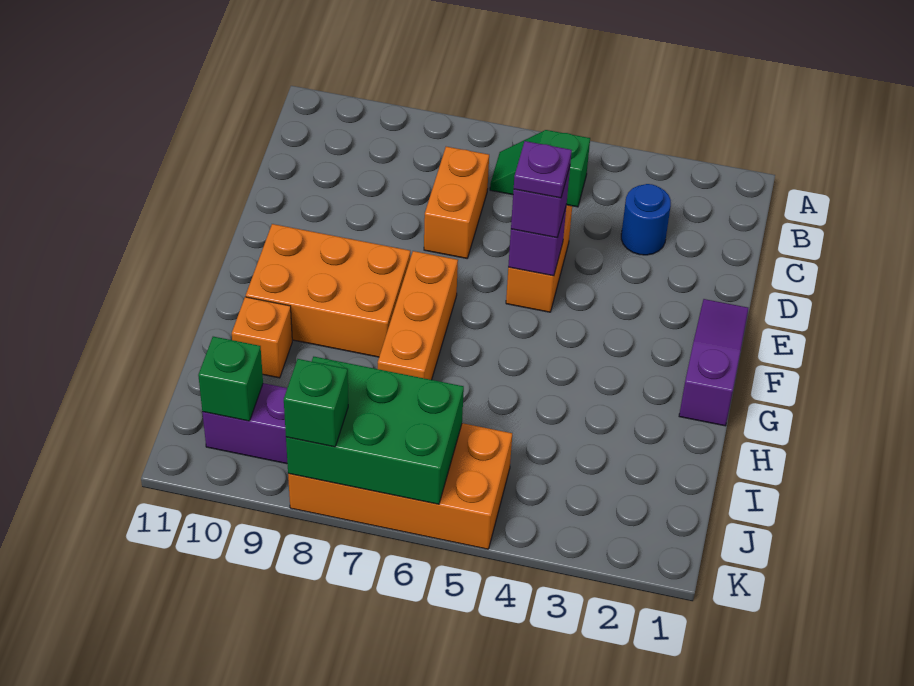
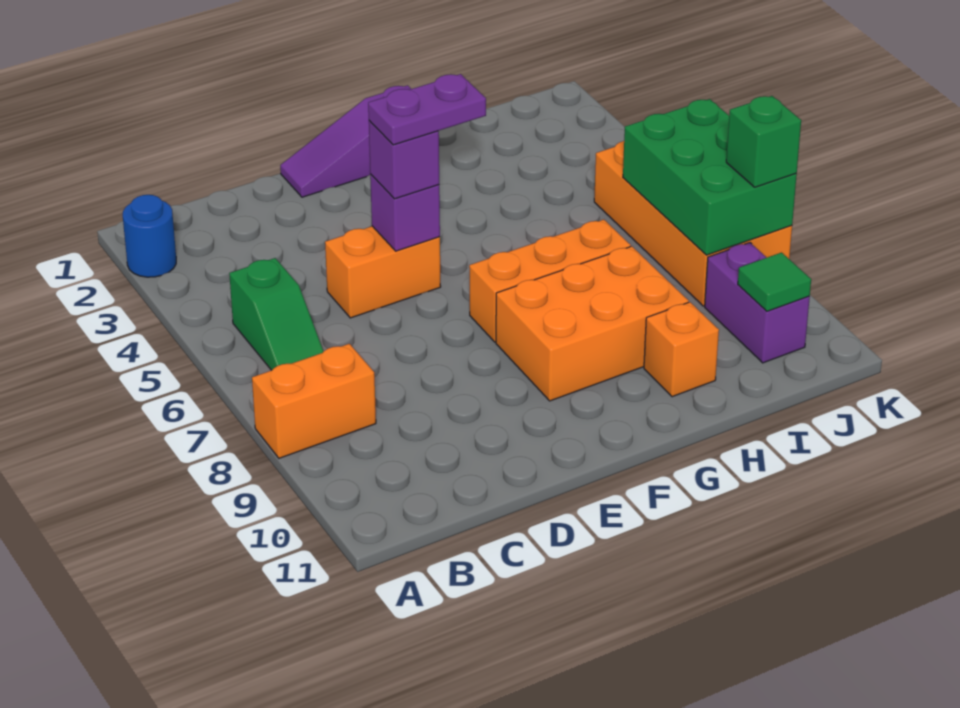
blue round brick C3 level 1 -> blue round brick A2 level 1
orange brick C7:D7 level 1 -> orange brick A8:B8 level 1
purple plate E5 level 4 -> purple plate E5:F5 level 4
orange brick F8:G10 level 1 -> orange brick F8:H9 level 1
green brick J10 level 2 -> green tile J10 level 2

